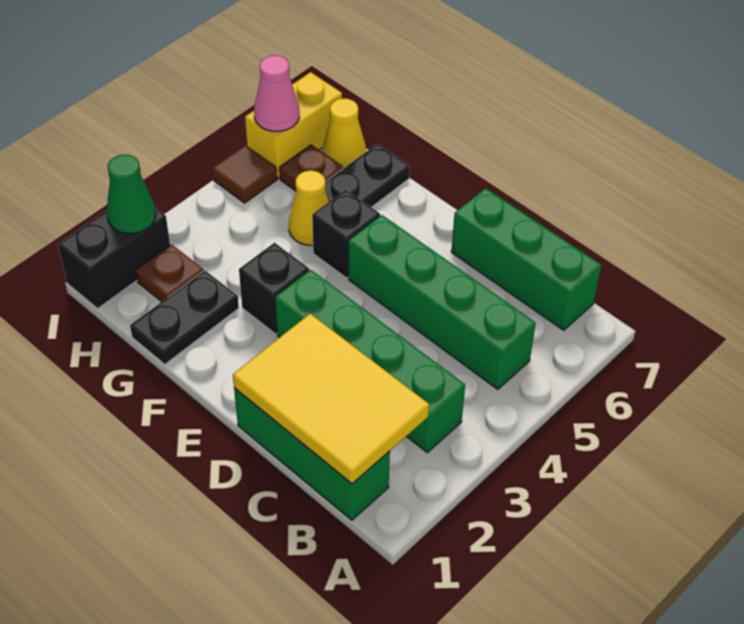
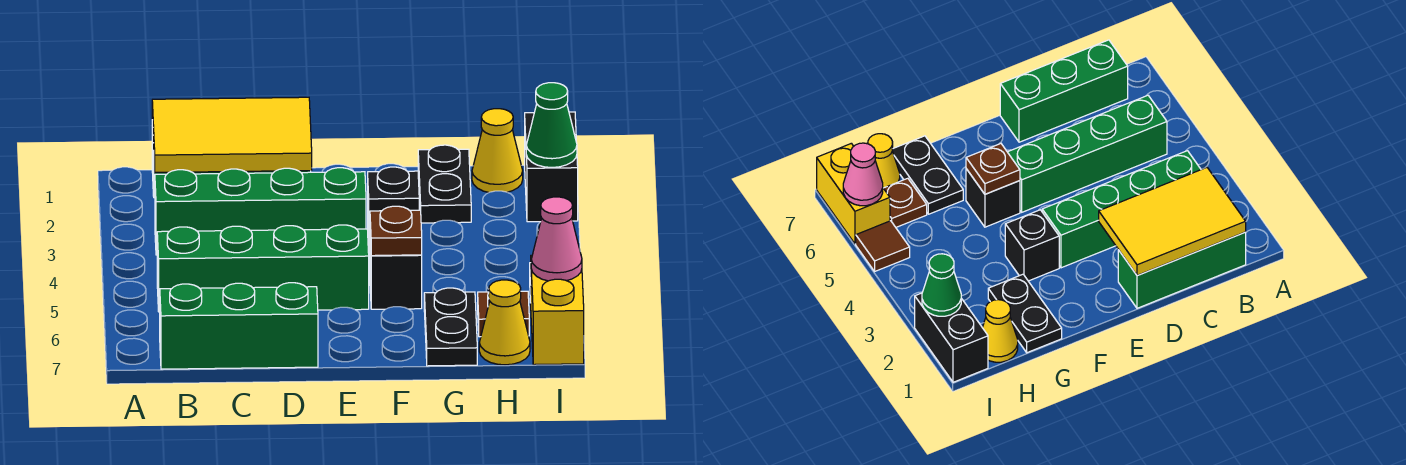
yellow cone G5 level 1 -> yellow cone H1 level 1
brown plate H2 level 1 -> brown plate F5 level 2

